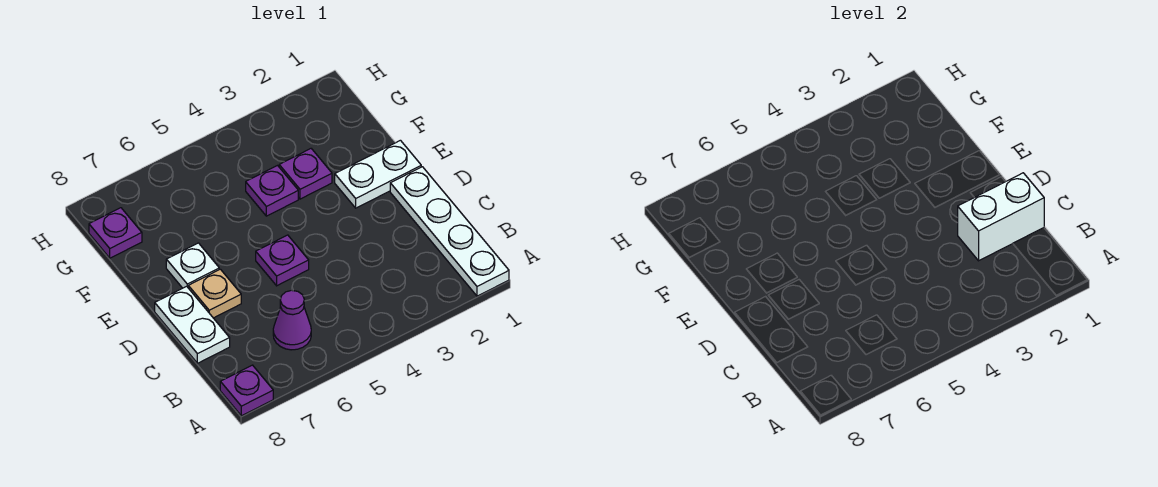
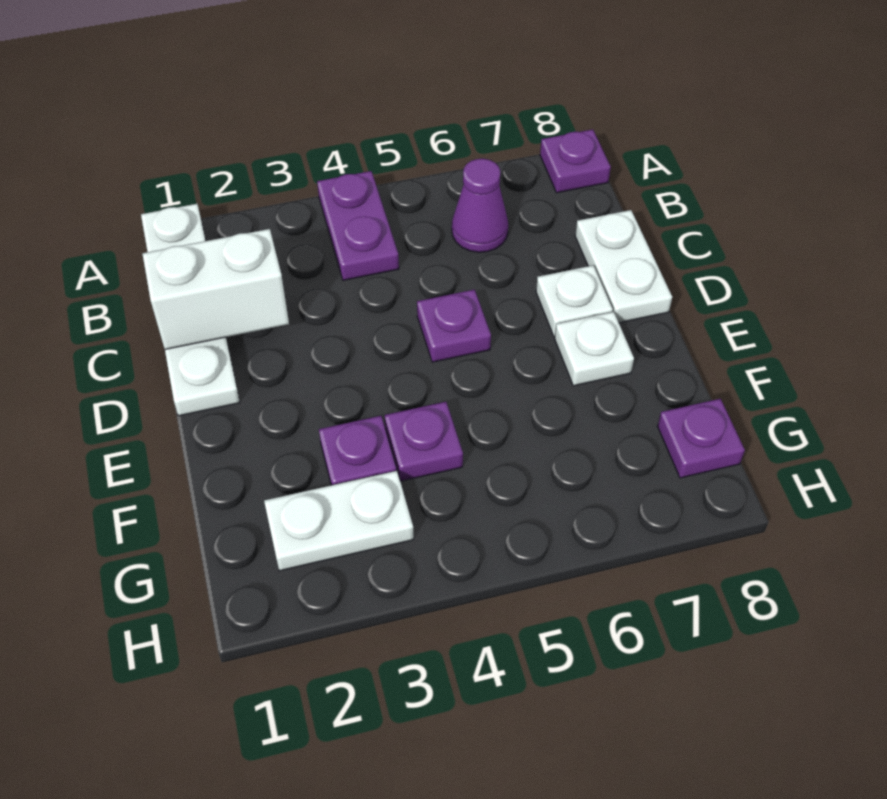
none -> purple plate A4:B4 level 1
tan plate D7 level 1 -> white plate D7 level 1
white plate E1:E2 level 1 -> white plate G2:G3 level 1

